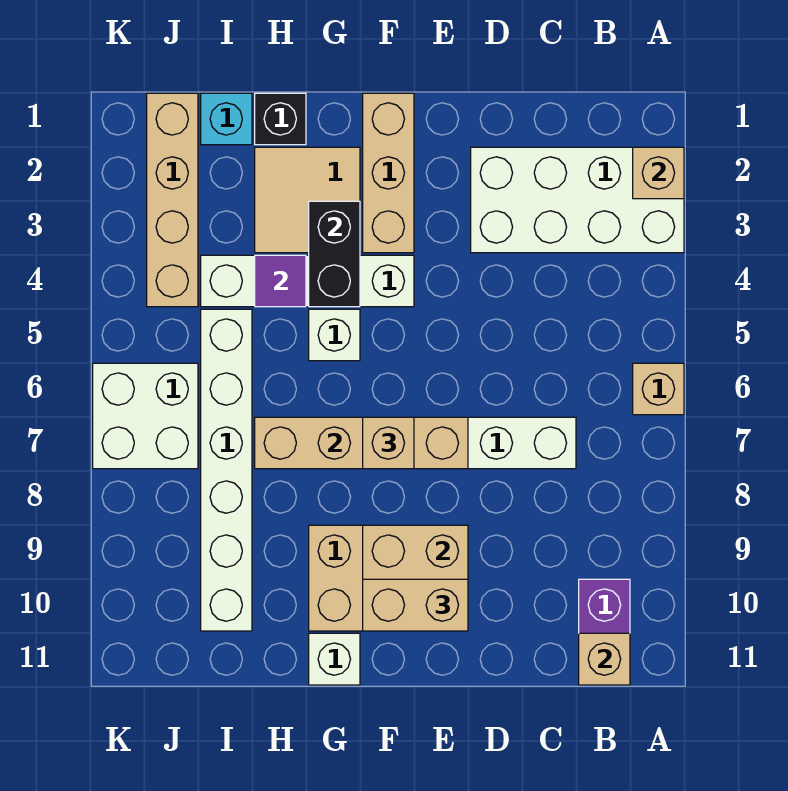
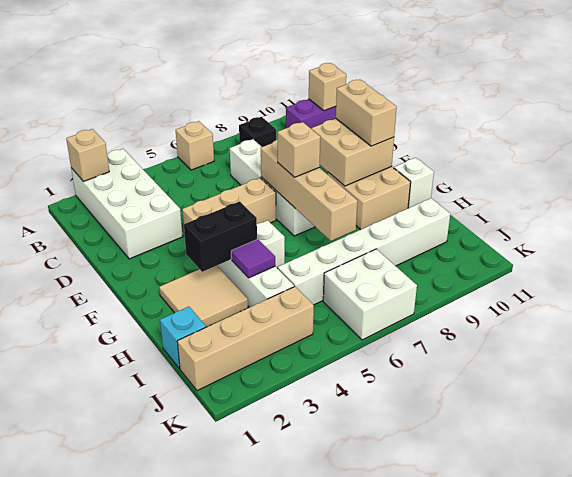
tan brick F1:F3 level 1 -> tan brick E4:E6 level 1
black brick H1 level 1 -> black brick B8 level 1

